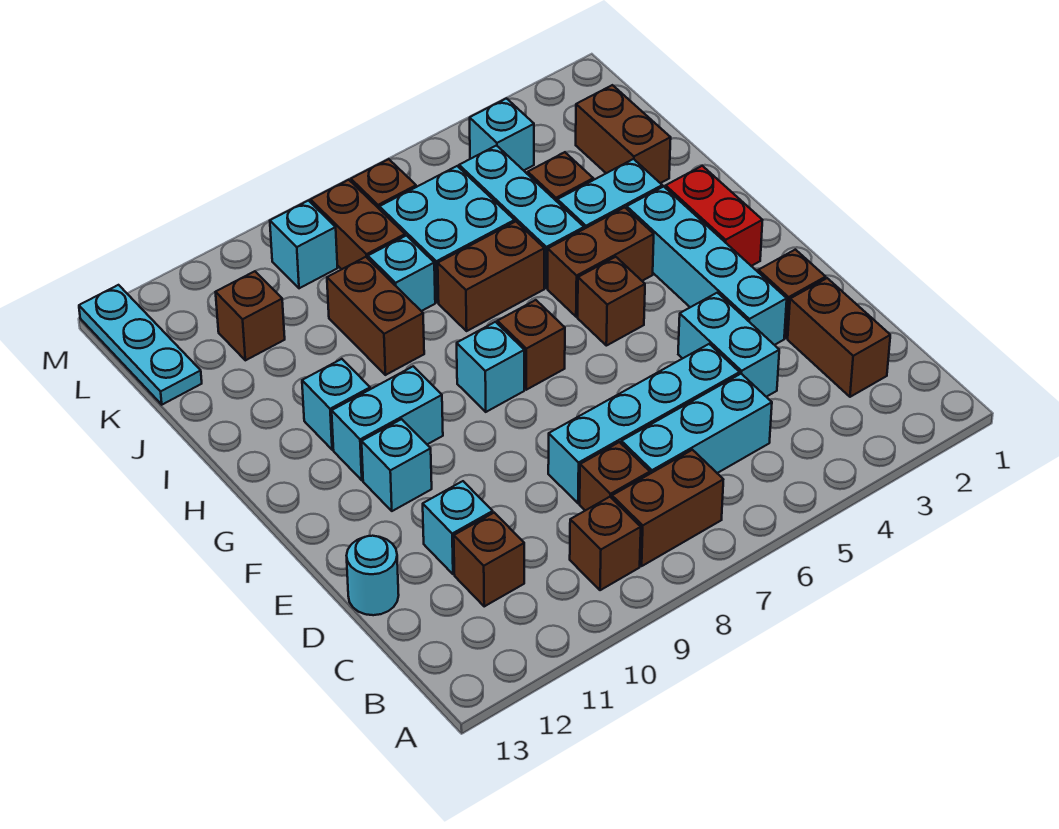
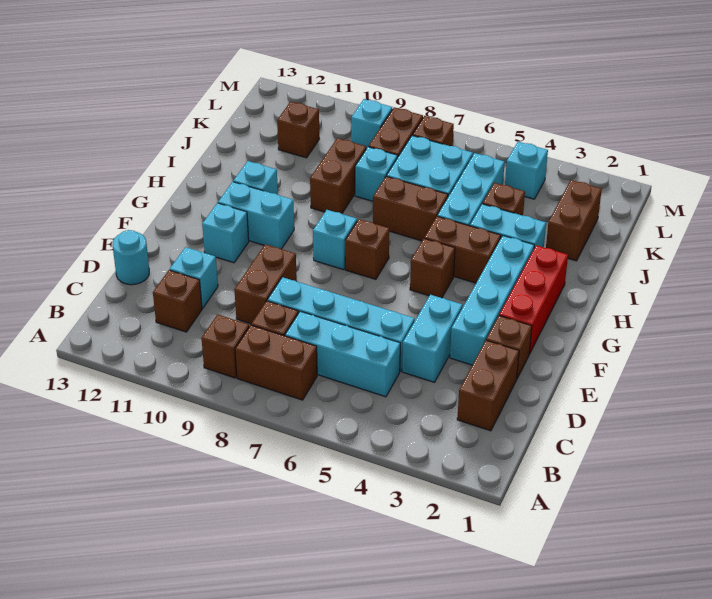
none -> brown brick D9:E9 level 1
red brick G2:H2 level 1 -> red brick F2:H2 level 1
cyan plate K13:M13 level 1 -> none

